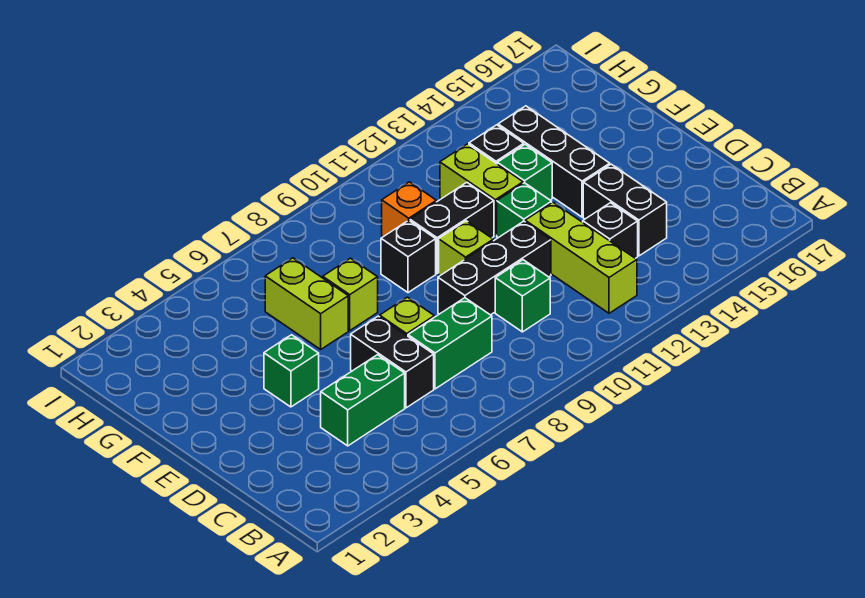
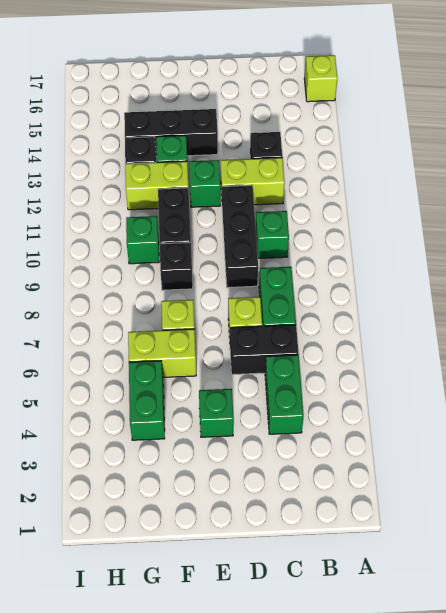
lime brick B12:D12 level 1 -> lime brick C12:D12 level 1
black brick C14:D14 level 1 -> none
lime brick E10 level 1 -> lime brick A16 level 1
none -> green brick G4:G5 level 1
orange brick G10 level 1 -> green brick G10 level 1

